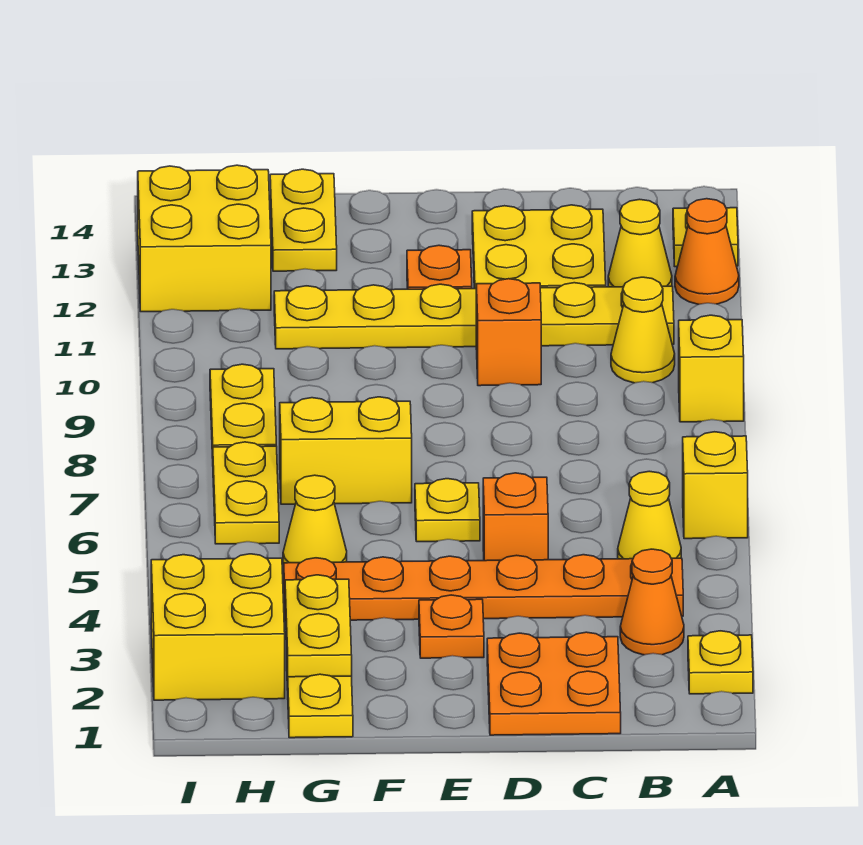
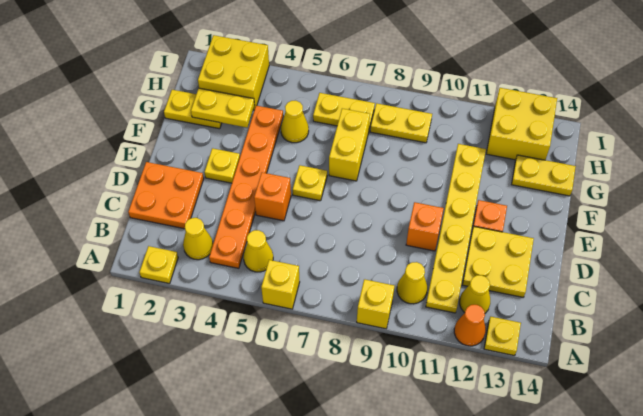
orange cone B3 level 1 -> yellow cone B3 level 1
orange plate E3 level 1 -> yellow plate E3 level 1

